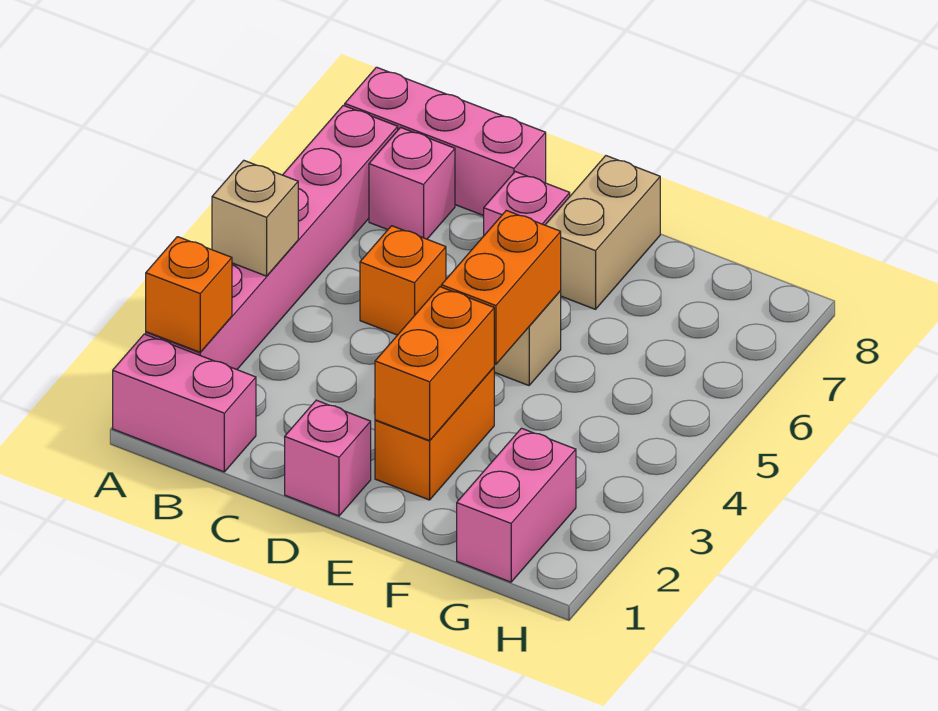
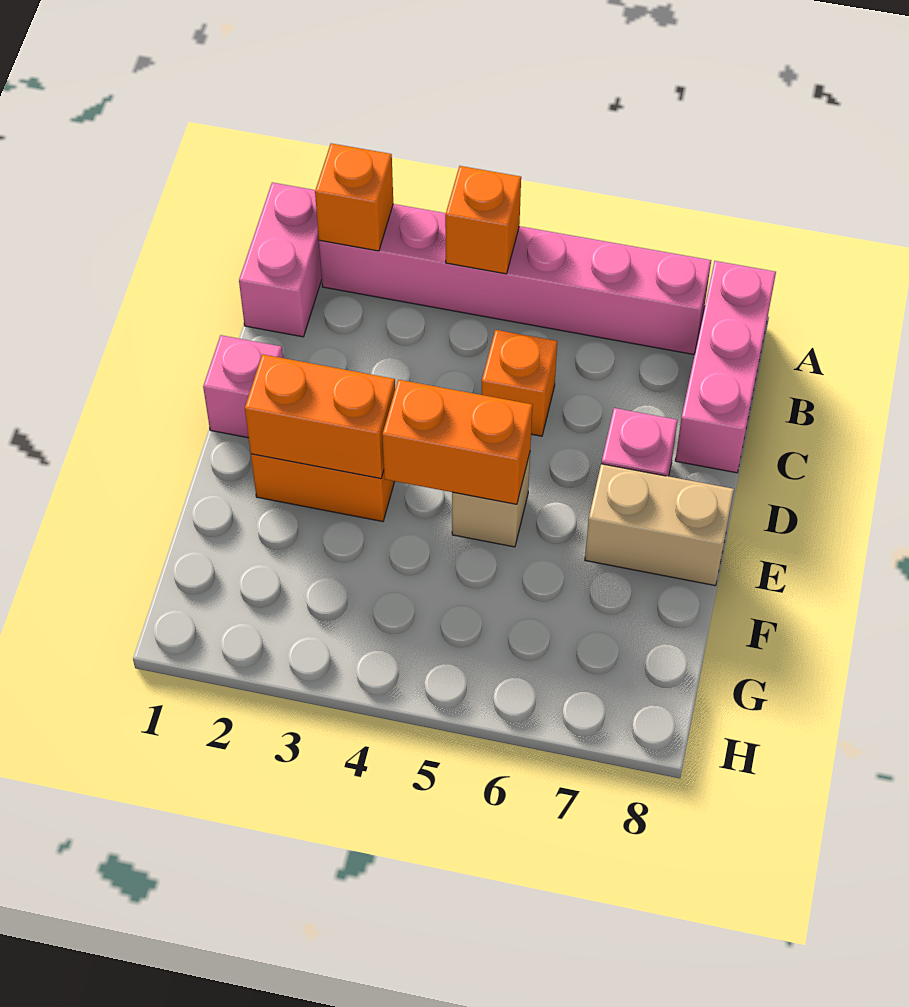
tan brick A4 level 2 -> orange brick A4 level 2
pink brick B7 level 1 -> none
pink brick G1:G2 level 1 -> none

